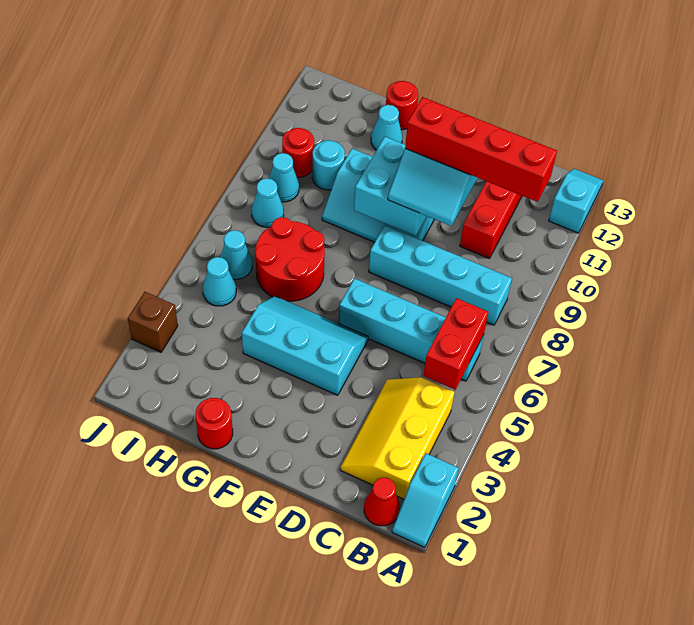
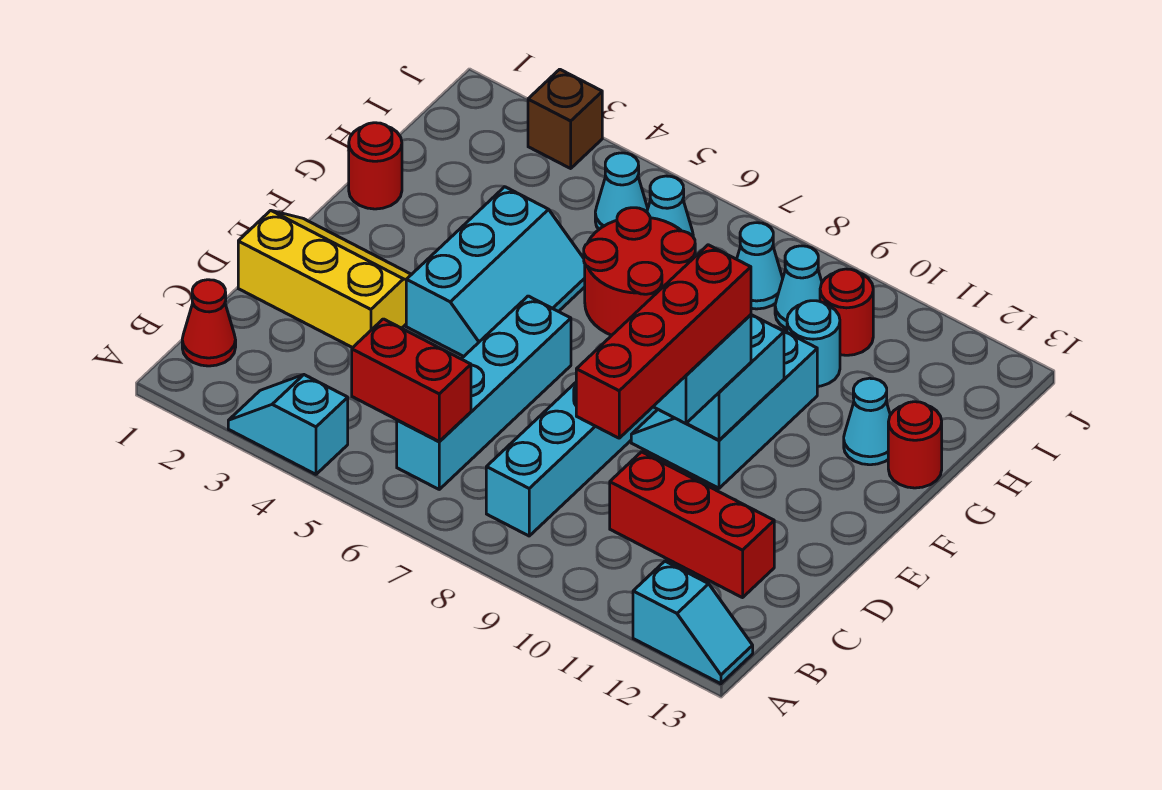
cyan slope A1:A2 level 1 top 2 -> cyan slope A3:A4 level 1 top 4
yellow slope B2:C4 level 1 top B -> yellow slope D1:E3 level 1 top D

